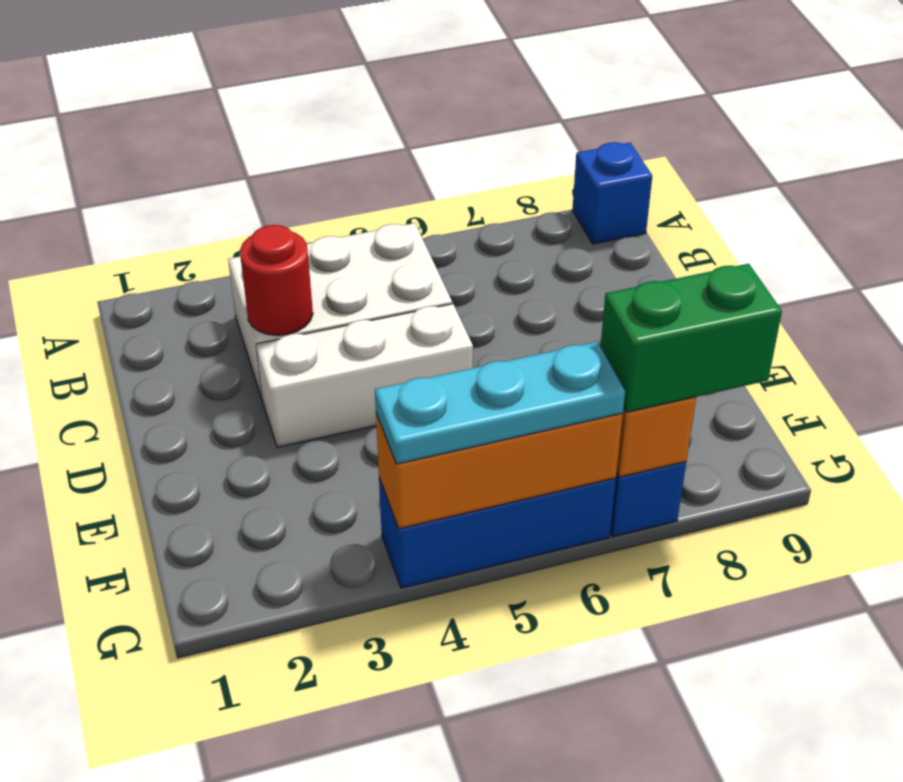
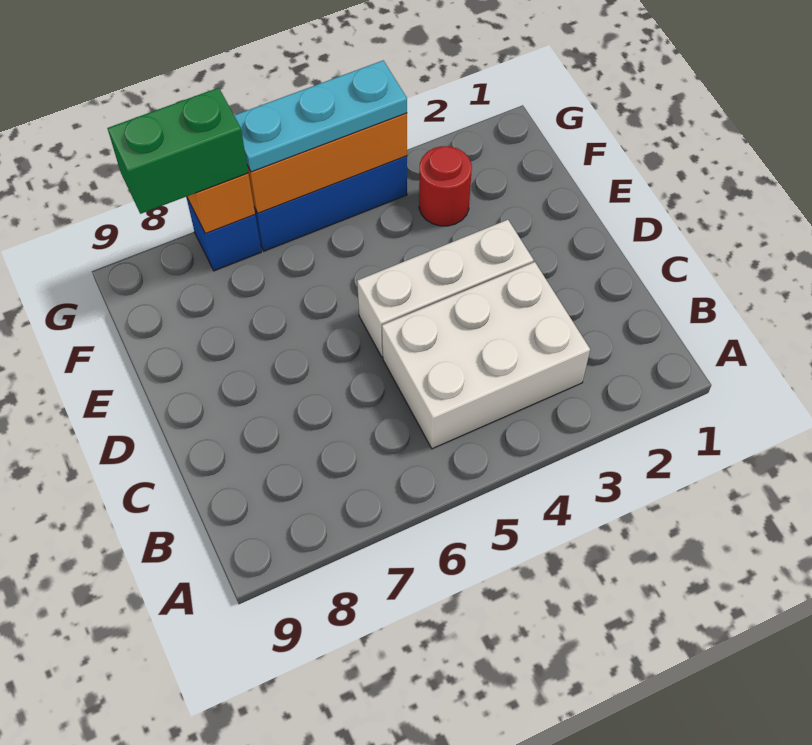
blue brick A9 level 1 -> none
red round brick C3 level 2 -> red round brick F3 level 1

